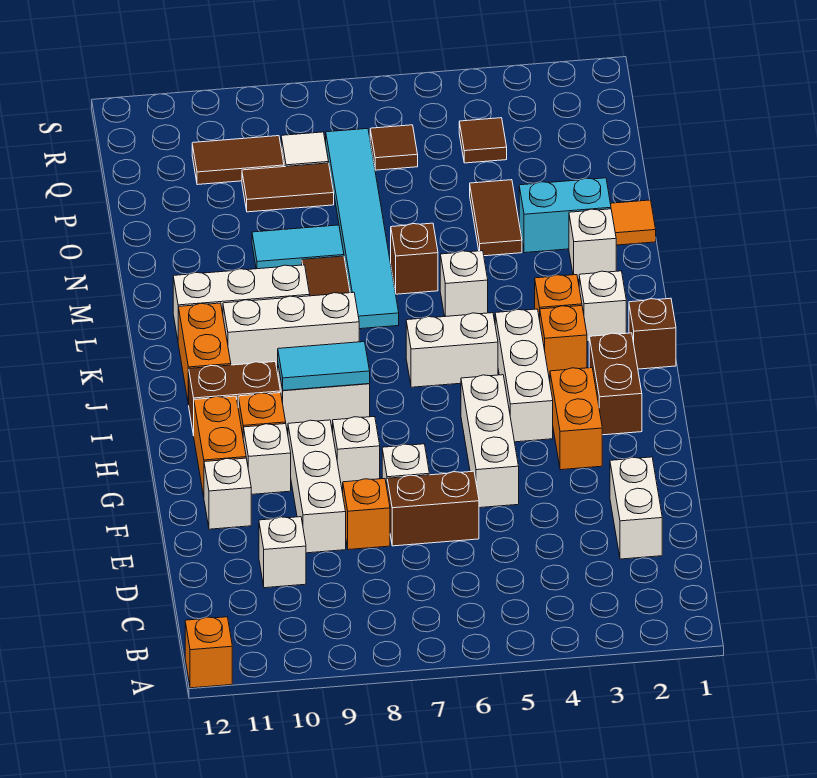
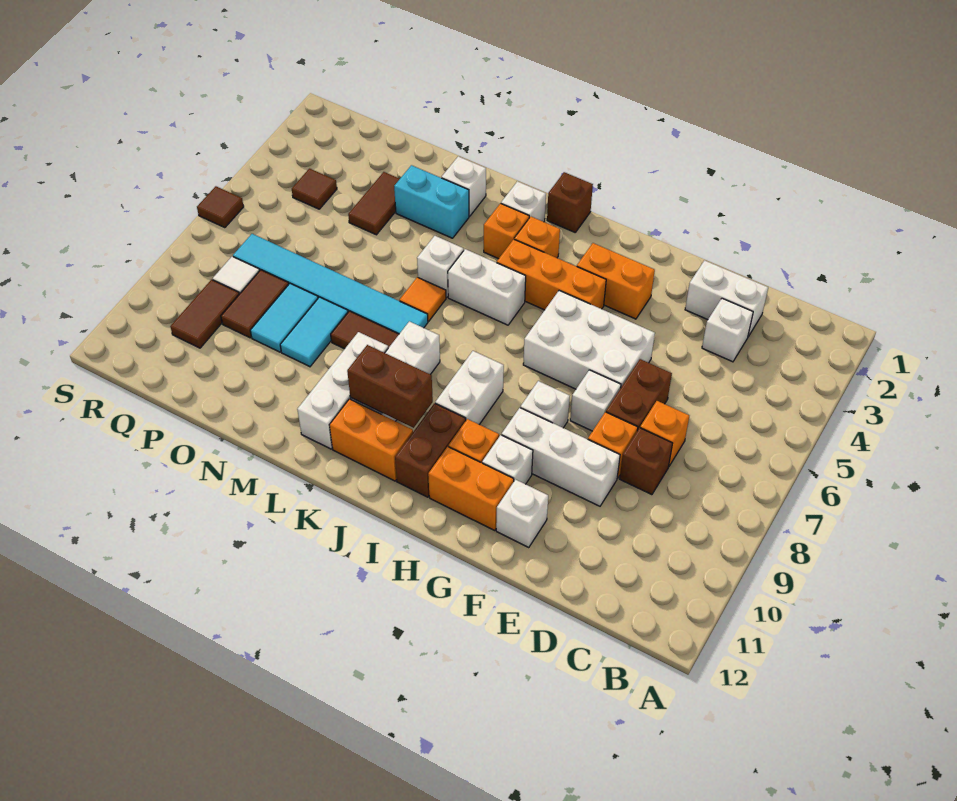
orange brick A12 level 1 -> orange brick D7 level 1
white brick D10 level 1 -> white brick D3 level 1
white brick F5:H5 level 1 -> white brick F5:H6 level 1
brown brick H2:I2 level 1 -> brown brick J10:K10 level 2
white brick H4:J4 level 1 -> orange brick H4:J4 level 1
cyan tile I8:I9 level 2 -> cyan tile O8:O9 level 1
white brick J5:J6 level 1 -> white brick J5:K5 level 1
brown brick M6 level 1 -> brown brick D8 level 1
orange tile N1 level 1 -> orange tile L6 level 1
cyan brick N2:N3 level 1 -> cyan brick M3:N3 level 1
brown tile N4:O4 level 1 -> brown tile O3:O4 level 1
brown tile Q6 level 1 -> brown tile S6 level 1

